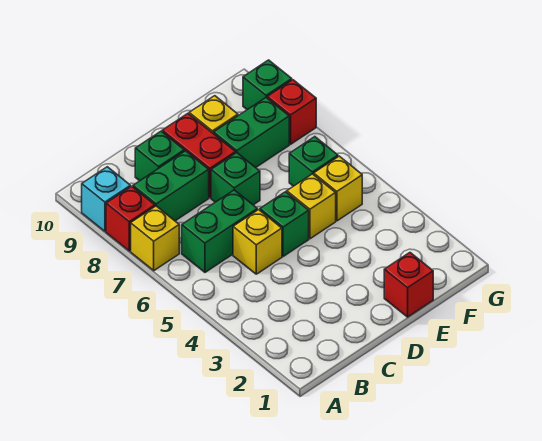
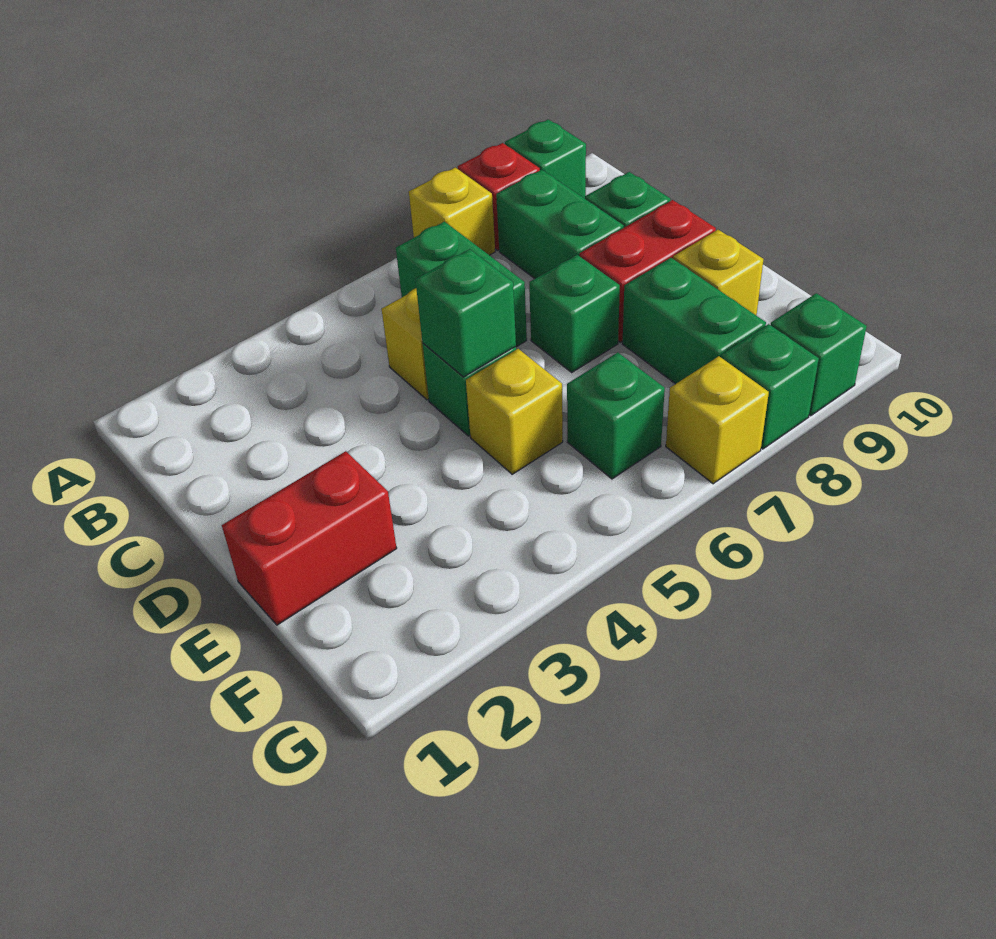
cyan brick A9 level 1 -> green brick A9 level 1
none -> green brick D5 level 2
red brick E1 level 1 -> red brick E1:E2 level 1
yellow brick F5 level 1 -> yellow brick G7 level 1
red brick G8 level 1 -> green brick G8 level 1

